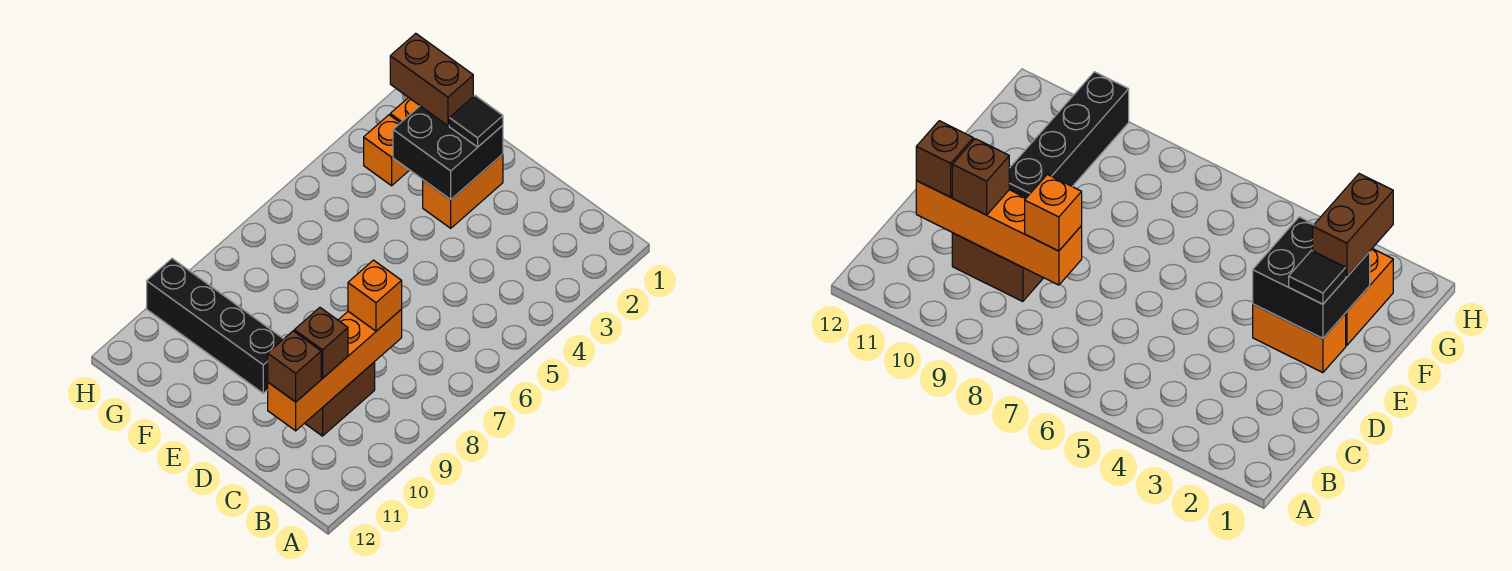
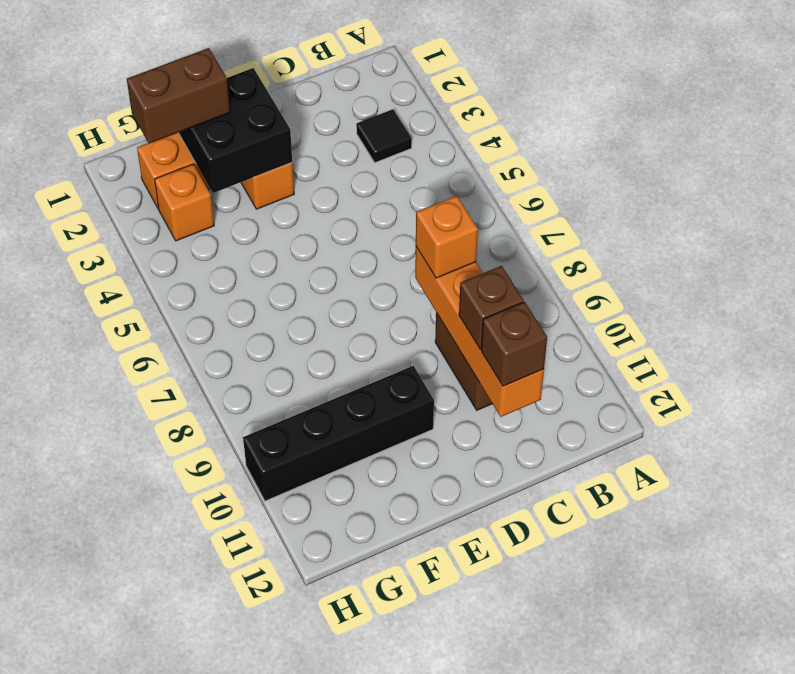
black tile E2 level 3 -> black tile B3 level 1

